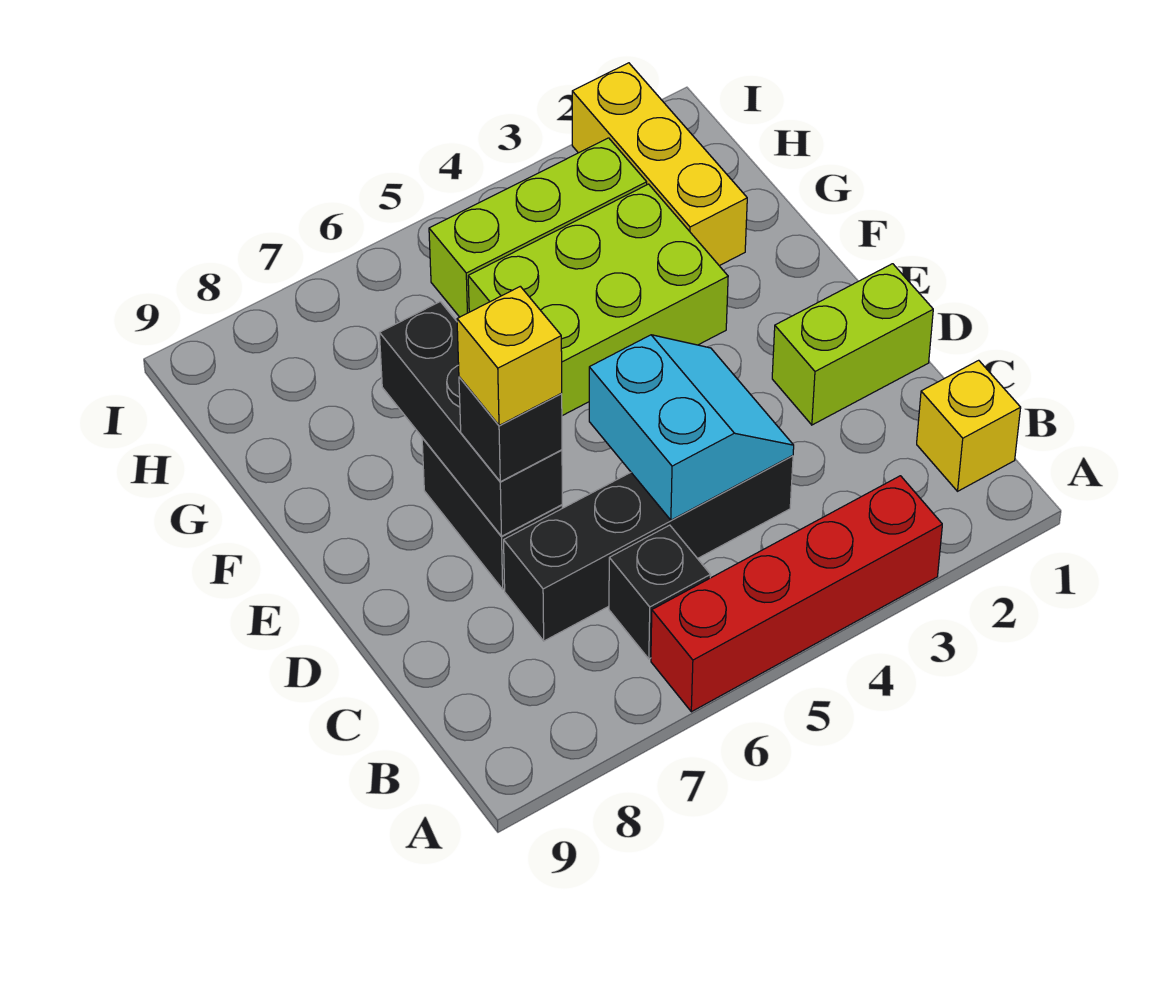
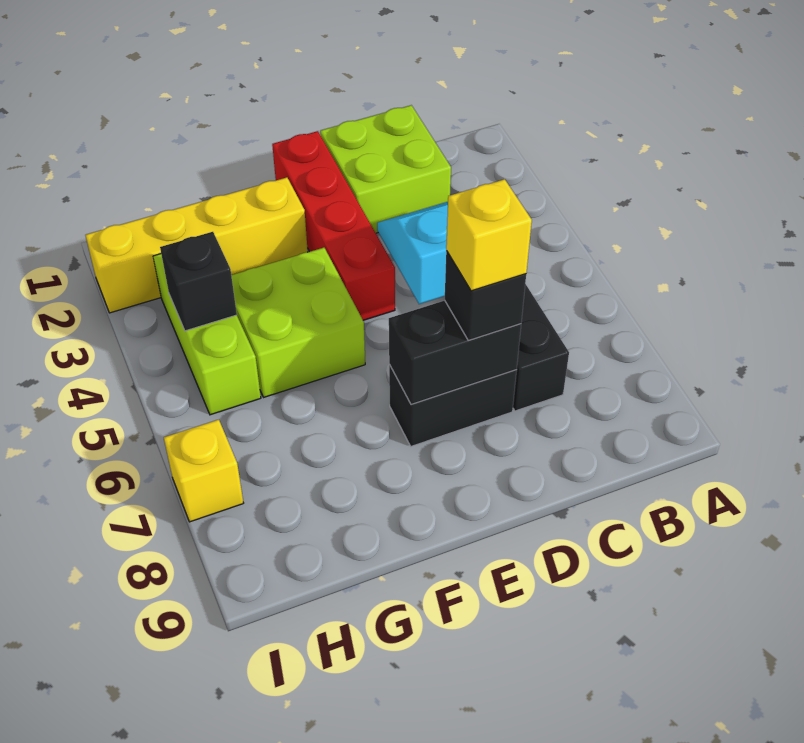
red brick A3:A6 level 1 -> red brick E1:E4 level 1
yellow brick B1 level 1 -> yellow brick I7 level 1
black brick B6 level 1 -> black brick H4 level 2
lime brick D1:D2 level 1 -> lime brick C1:D2 level 1
black brick D7:F7 level 2 -> black brick D7:E7 level 2
lime brick F3:G5 level 1 -> lime brick F4:G5 level 1
yellow brick G2:I2 level 1 -> yellow brick F2:I2 level 1

